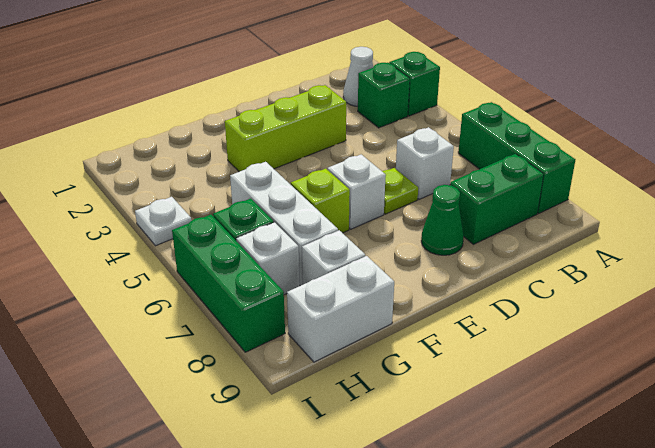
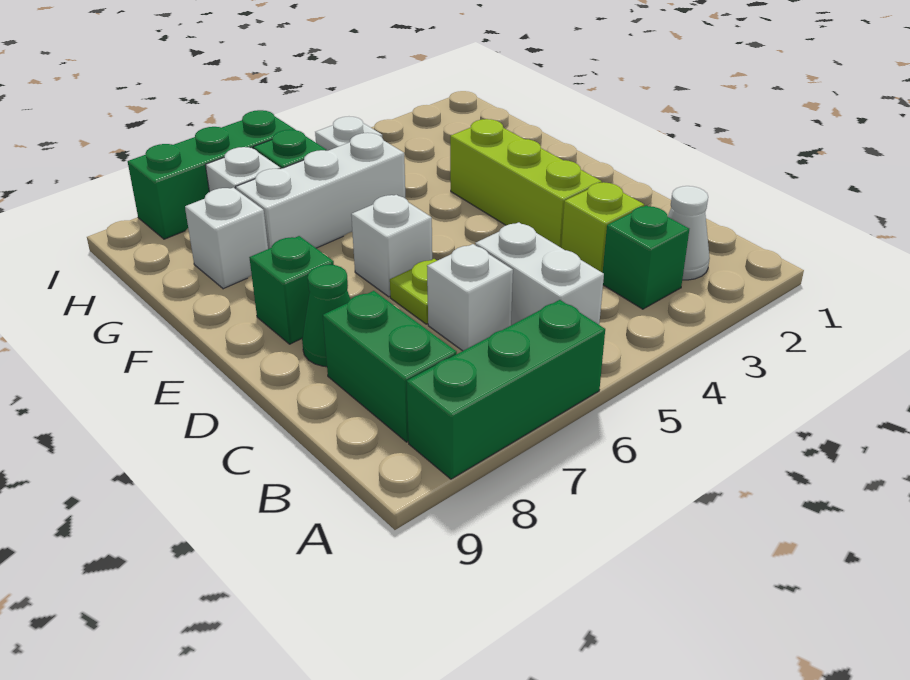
green brick A3 level 1 -> green brick E8 level 1
lime brick F6 level 1 -> lime brick C3 level 1
white brick G9:H9 level 1 -> white brick B5:C5 level 1

